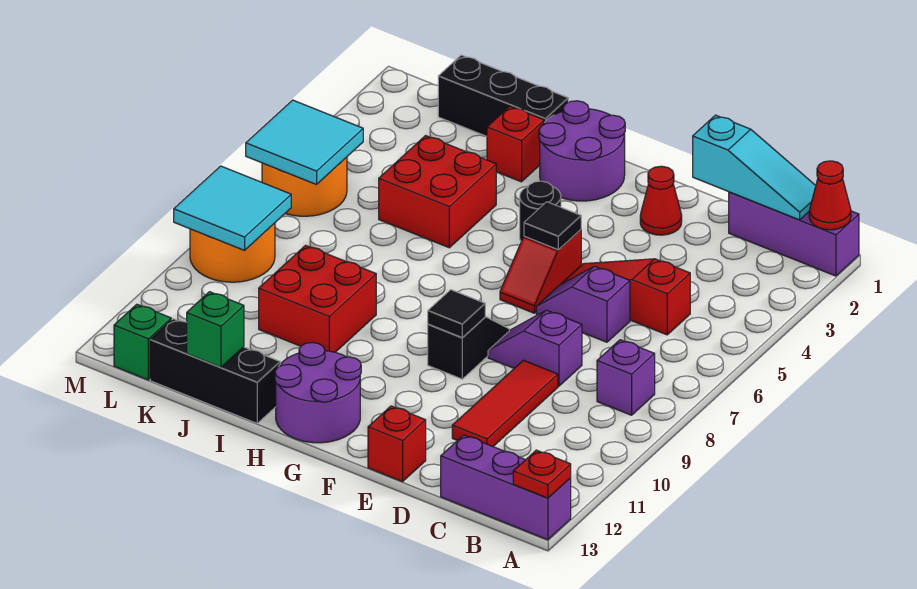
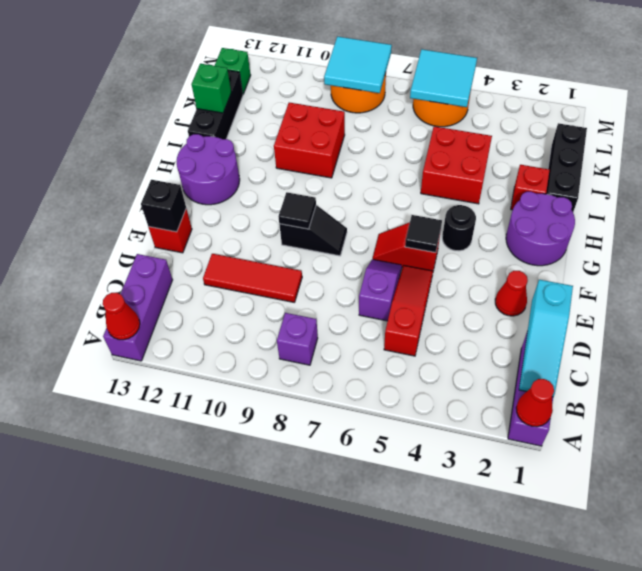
red plate A13 level 2 -> red cone A13 level 2
purple slope D8:E8 level 1 top D -> none
none -> black brick E13 level 2

